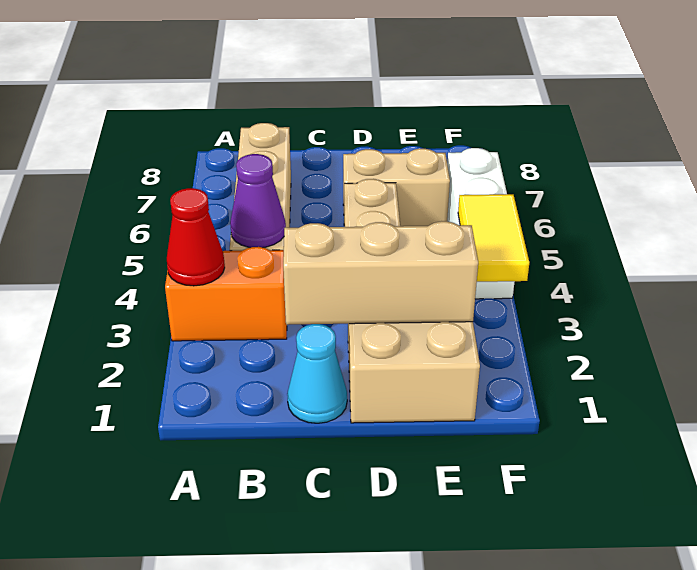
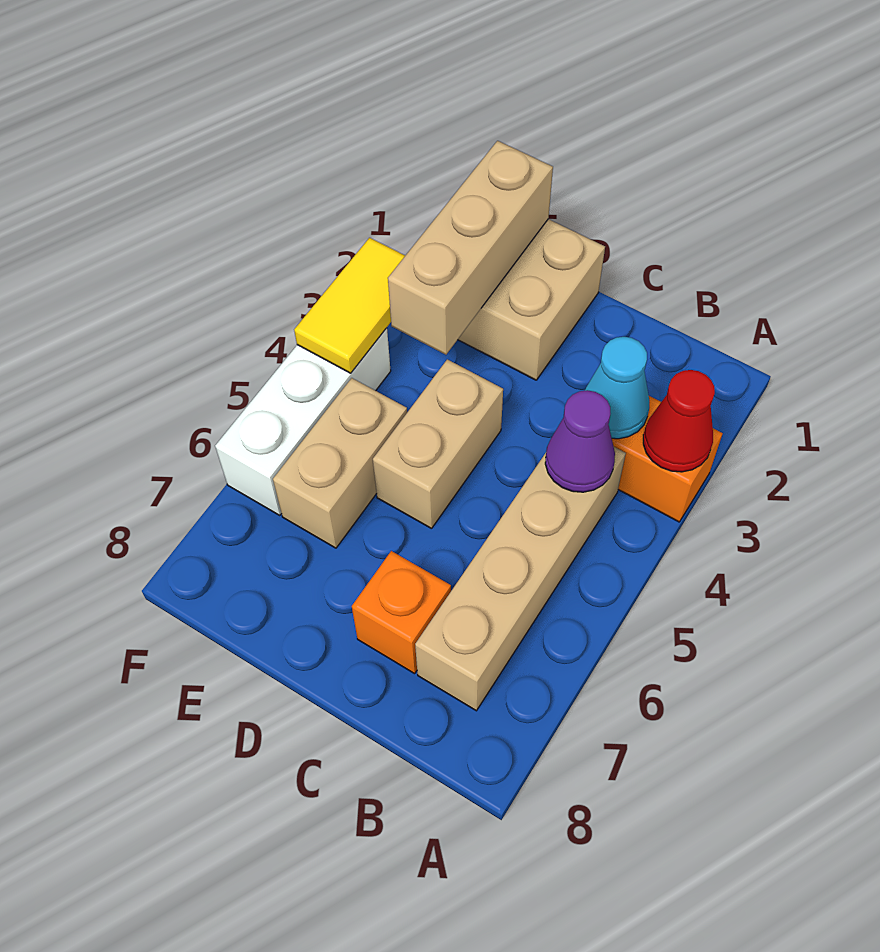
cyan cone C1 level 1 -> cyan cone B3 level 2
tan brick C2:E2 level 2 -> tan brick E1:E3 level 2
none -> orange brick C7 level 1
tan brick D6:E6 level 1 -> tan brick E5:E6 level 1

